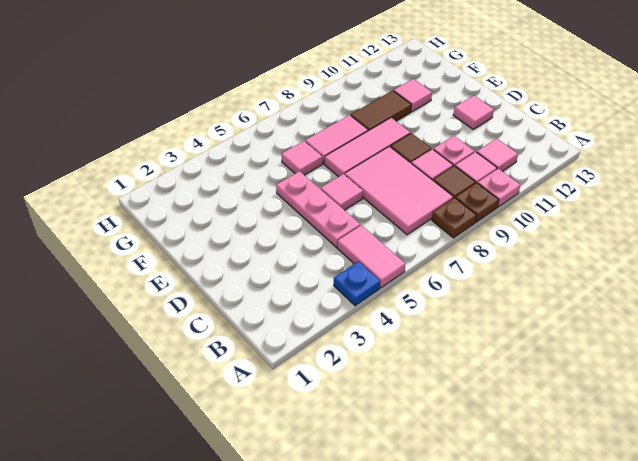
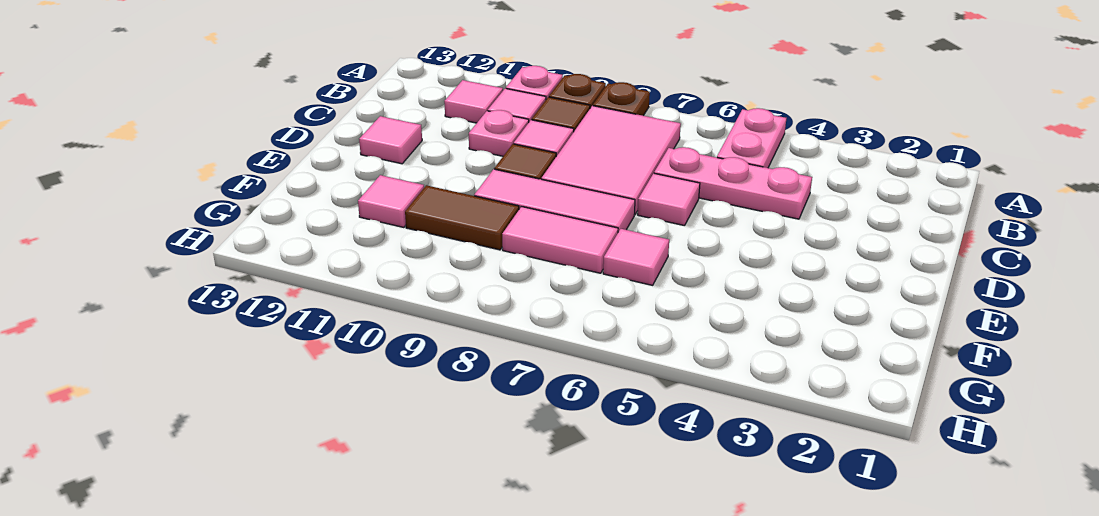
blue plate A4 level 1 -> none
pink tile A5:B5 level 1 -> pink plate A5:B5 level 1
pink plate C5:E5 level 1 -> pink plate C4:C6 level 1

